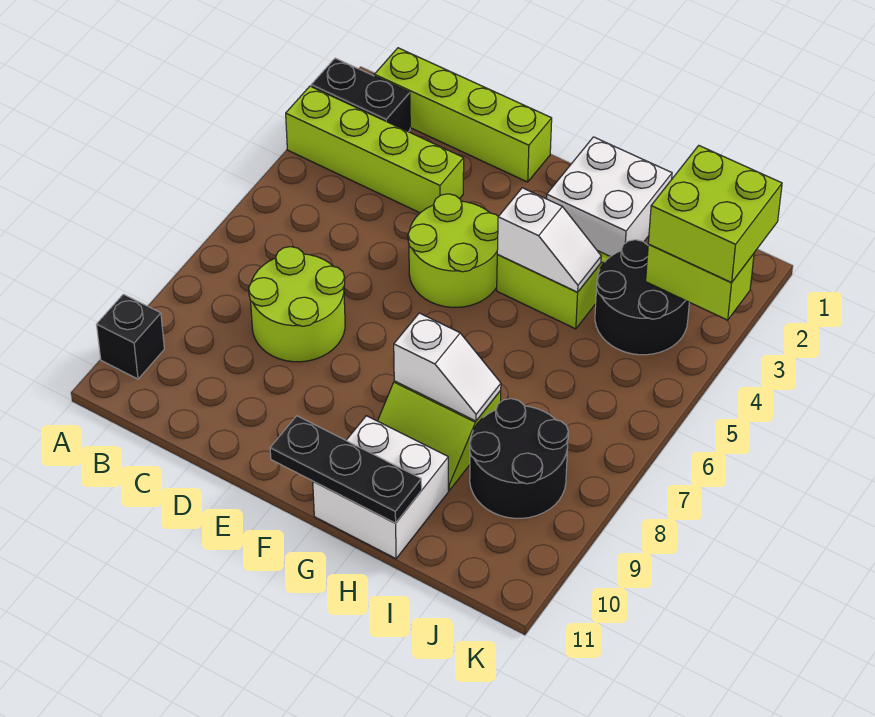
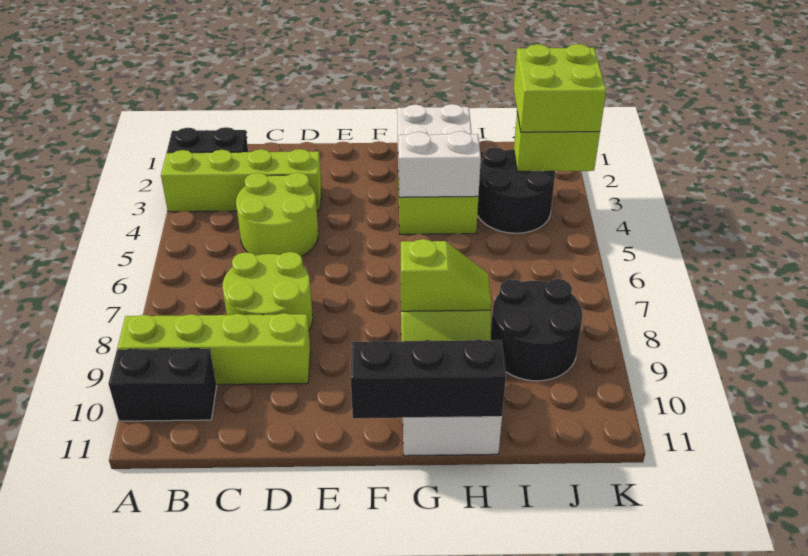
black brick A10 level 1 -> black brick A10:B10 level 1
lime brick B1:E1 level 1 -> lime brick A9:D9 level 1
lime round brick E4:F5 level 1 -> lime round brick C4:D5 level 1
black plate F11:H11 level 2 -> black brick F11:H11 level 2
white slope G4:H4 level 2 top G -> white brick G4:H4 level 2
white slope G8:H8 level 2 top G -> lime slope G8:H8 level 2 top G

